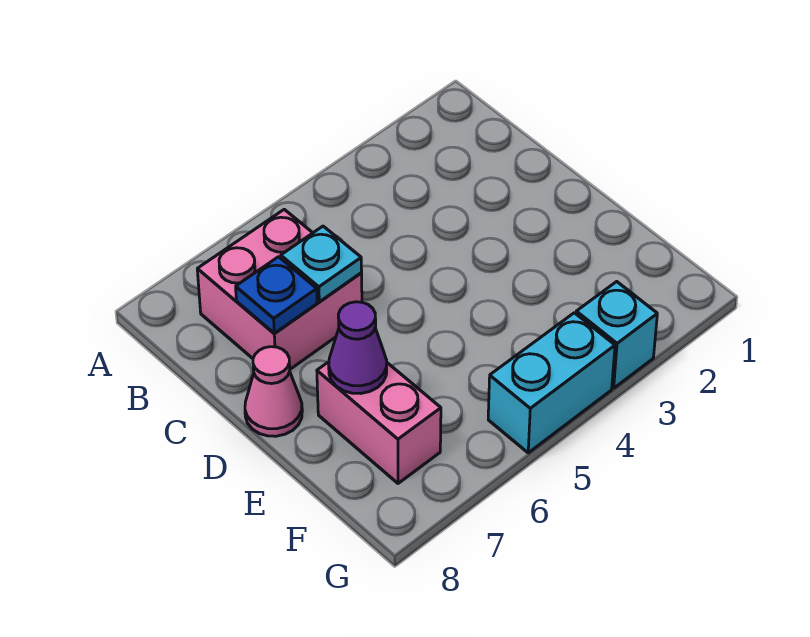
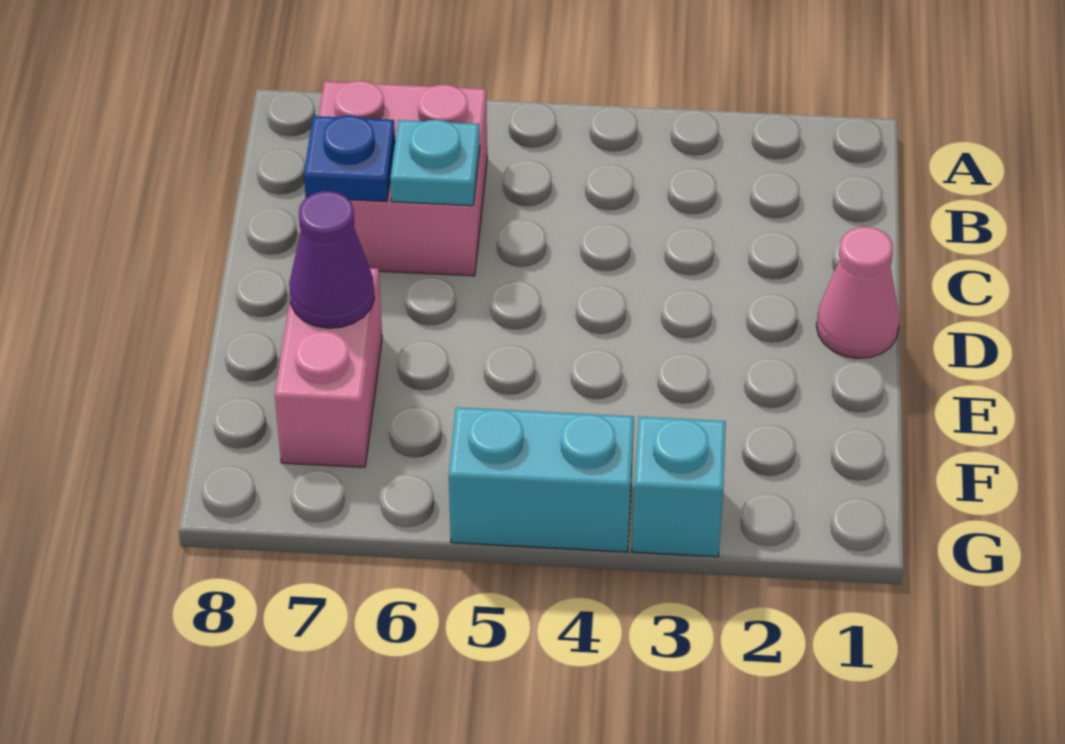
pink cone D8 level 1 -> pink cone D1 level 1

